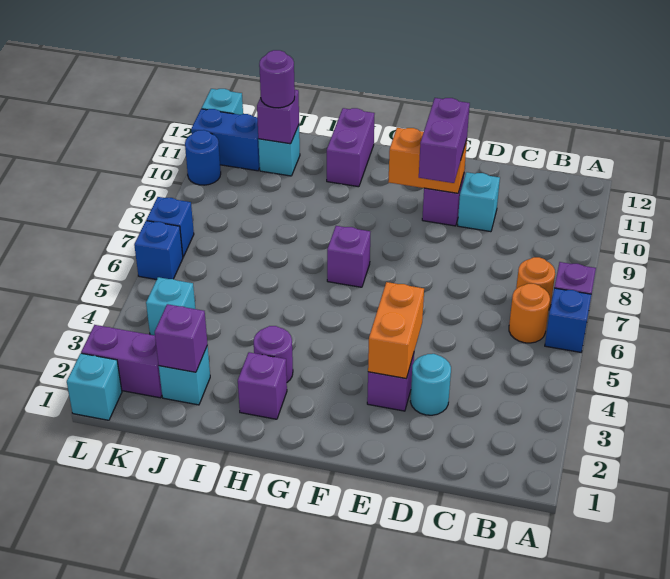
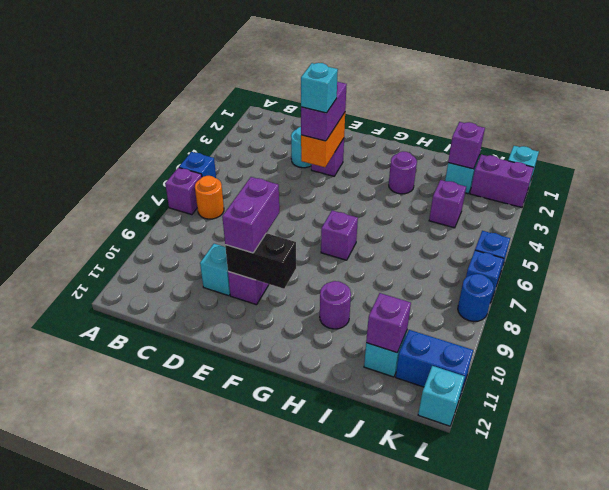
orange round brick B6 level 1 -> none
orange brick E10:F10 level 2 -> black brick E10:F10 level 2
purple brick H2 level 1 -> purple brick J4 level 1
purple brick H11:H12 level 1 -> purple brick E3:E4 level 3
purple round brick J11 level 3 -> purple round brick H10 level 1
cyan brick K4 level 1 -> cyan brick E4 level 4
blue round brick L10 level 1 -> blue round brick L8 level 1

